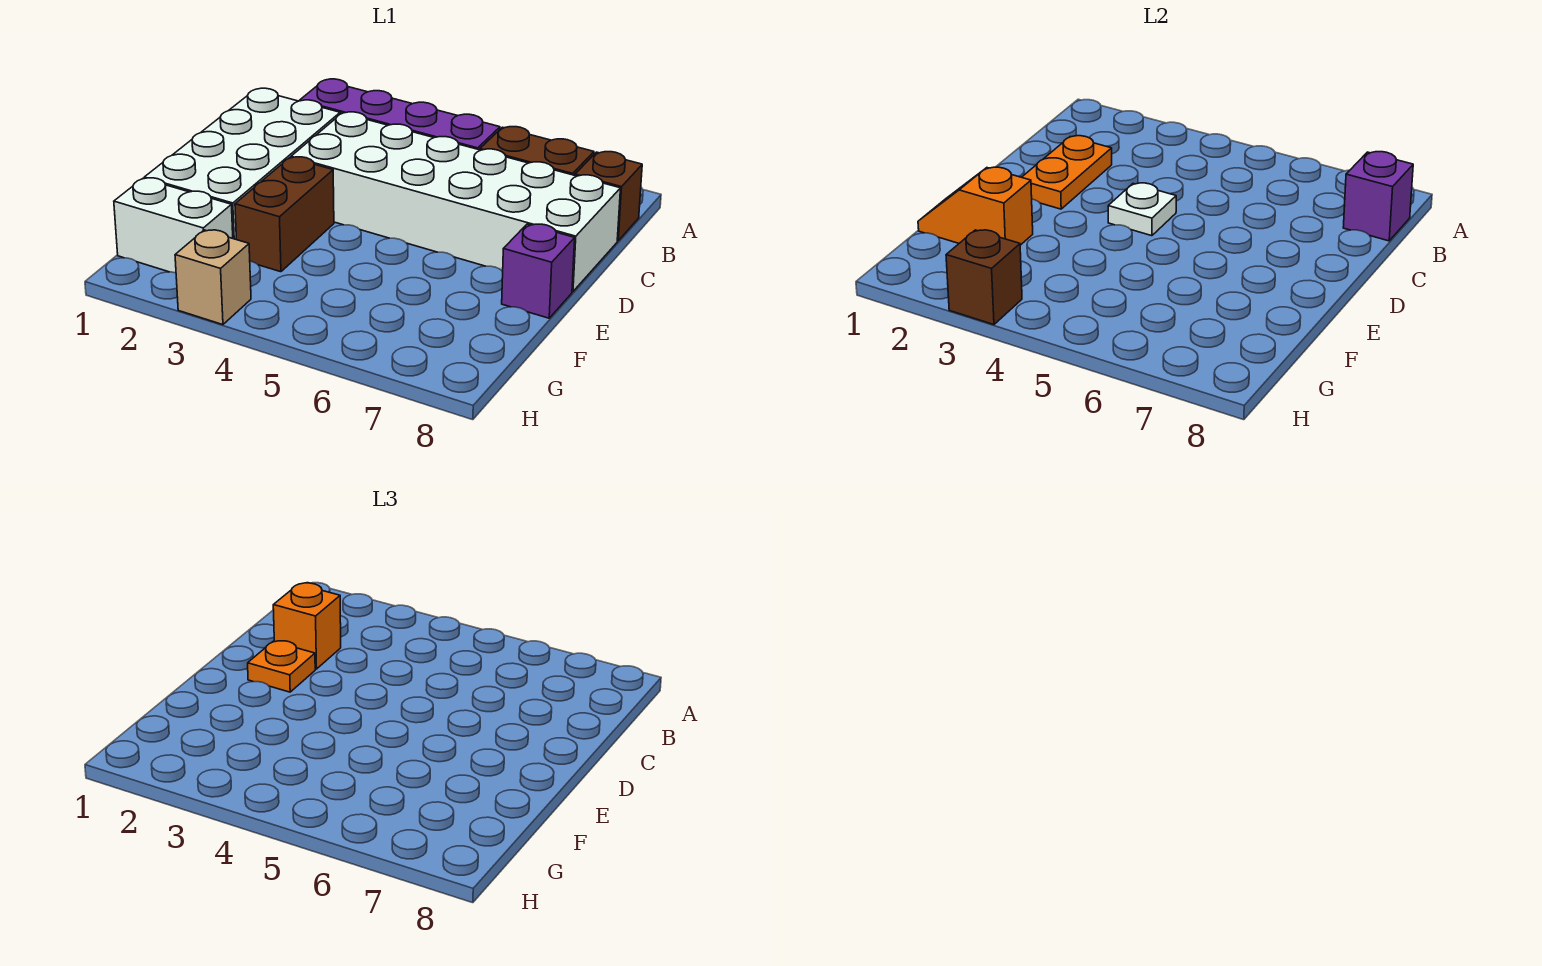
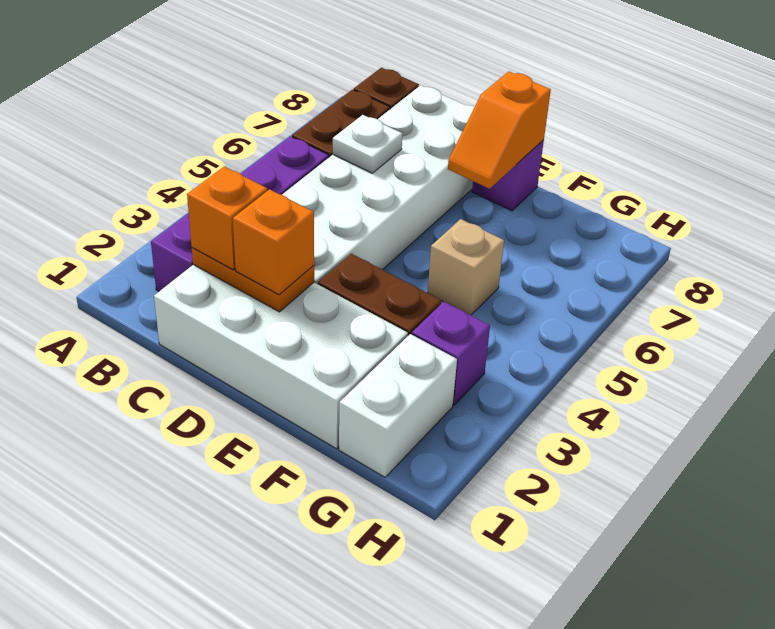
purple brick B8 level 2 -> purple brick G3 level 1
orange plate D2 level 3 -> orange brick D2 level 3
white plate D4 level 2 -> white plate C6 level 2
orange slope F1:F2 level 2 top 2 -> orange slope E7:E8 level 2 top 8
tan brick H3 level 1 -> tan brick F5 level 1
brown brick H3 level 2 -> none

